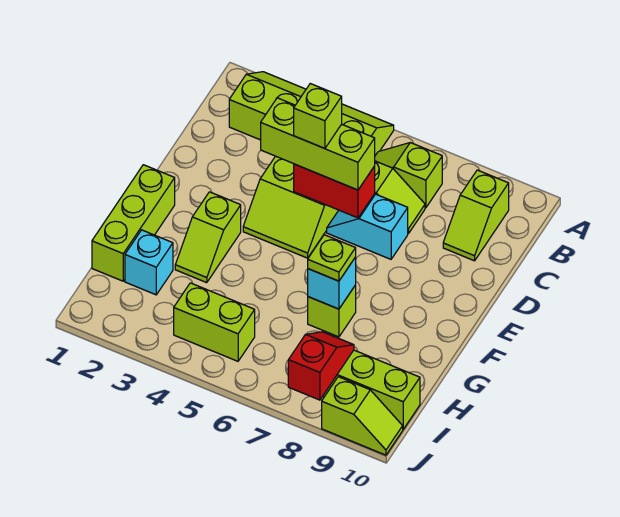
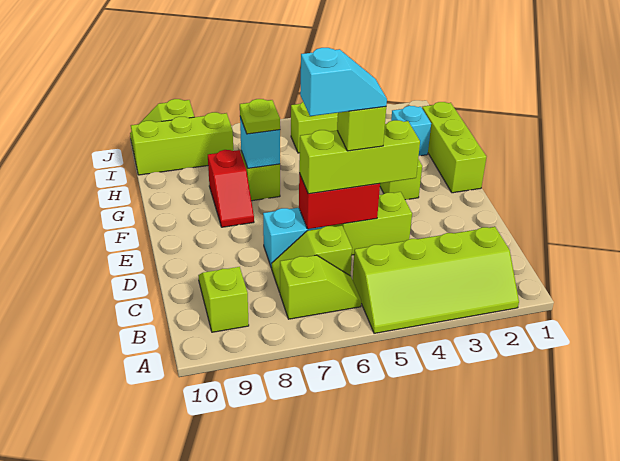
none -> cyan slope D5:D6 level 5 top 6
red slope I8:J8 level 2 top J -> red slope F8:G8 level 1 top G

